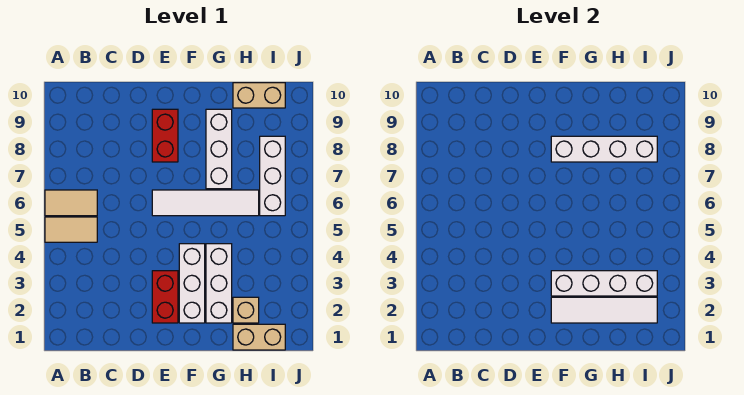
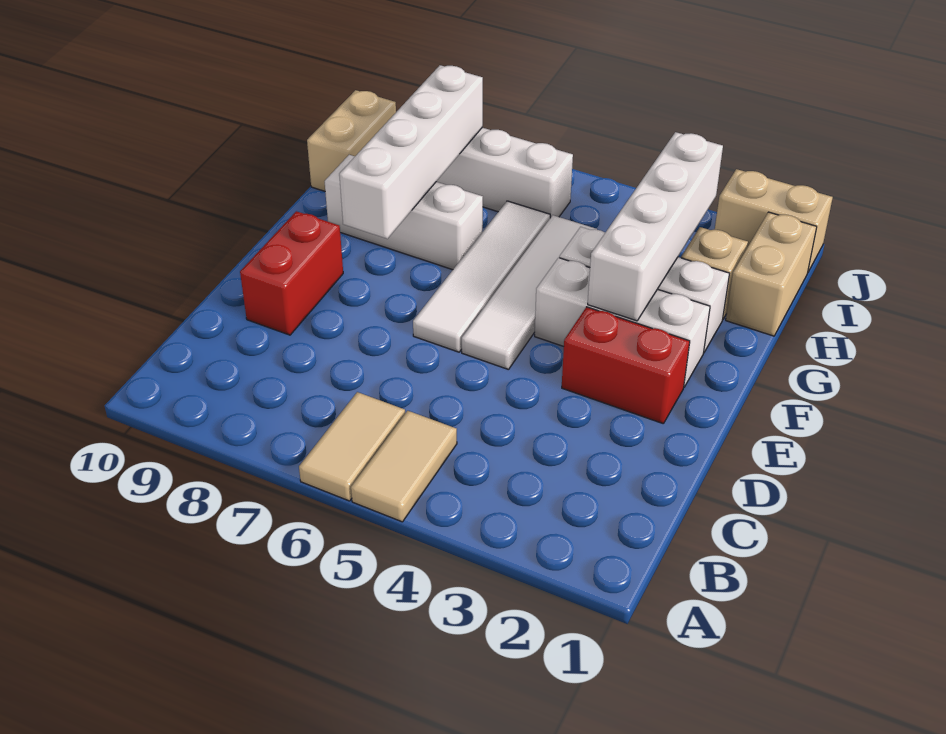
red brick E8:E9 level 1 -> red brick D9:E9 level 1
white tile F2:I2 level 2 -> white tile E5:H5 level 1
none -> tan brick J1:J2 level 1

